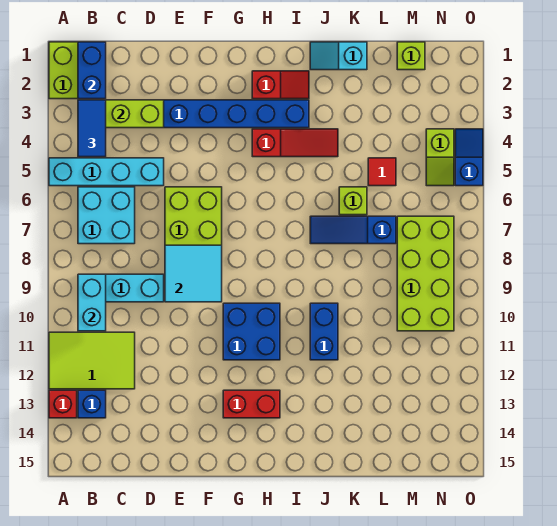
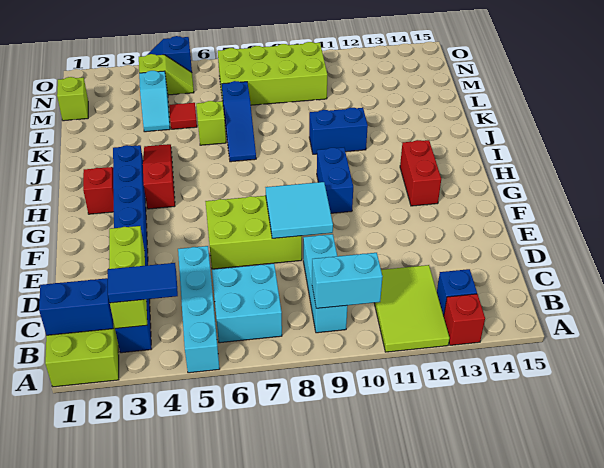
blue brick G10:H11 level 1 -> blue brick G10:H10 level 1
cyan slope J1:K1 level 1 top K -> cyan slope L4:M4 level 1 top M

